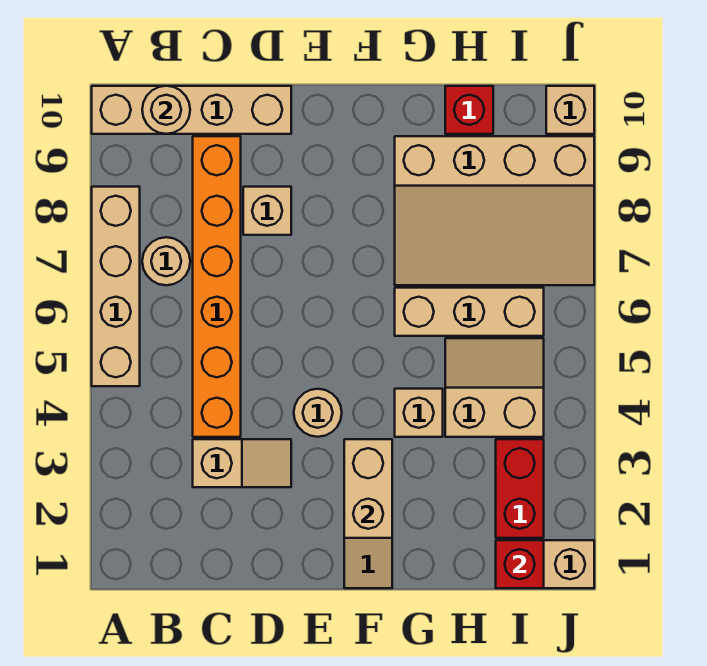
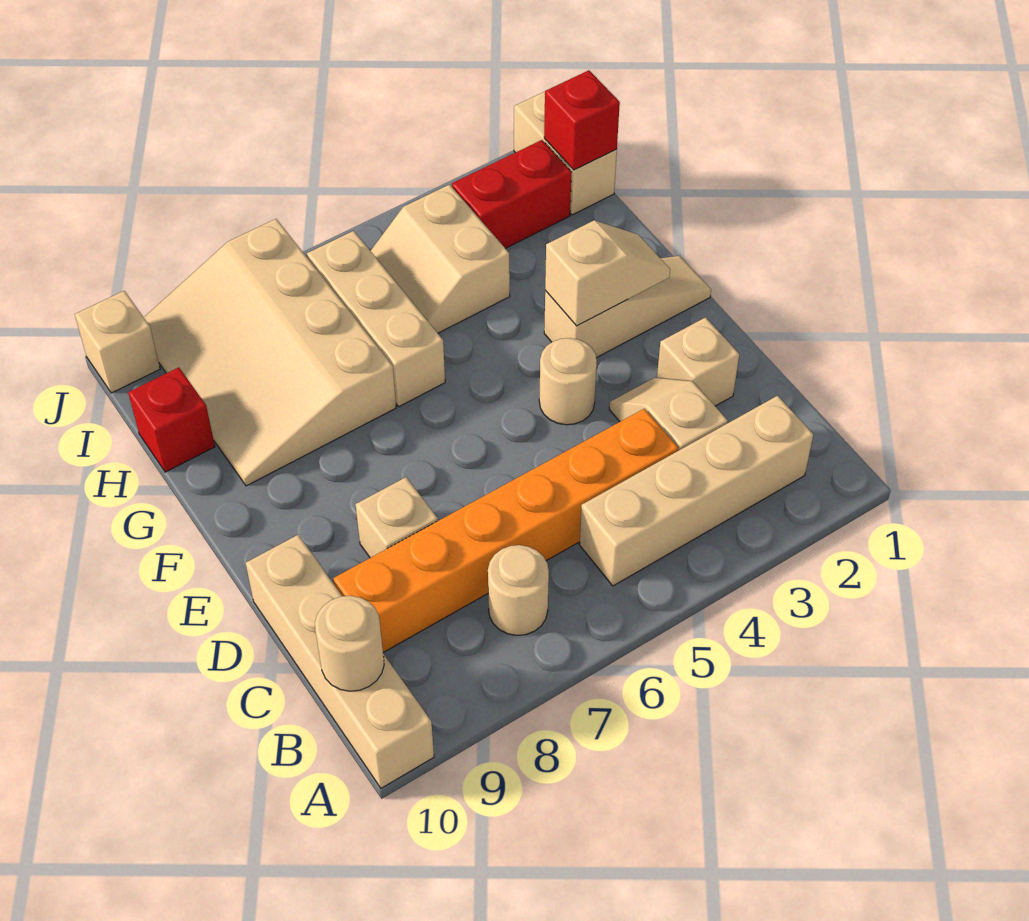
tan brick A5:A8 level 1 -> tan brick B2:B5 level 1
tan brick F2:F3 level 2 -> tan slope F2:F3 level 2 top 3
tan brick G4 level 1 -> tan brick D2 level 1
tan slope G7:J9 level 1 top 9 -> tan slope G7:J9 level 1 top 7

